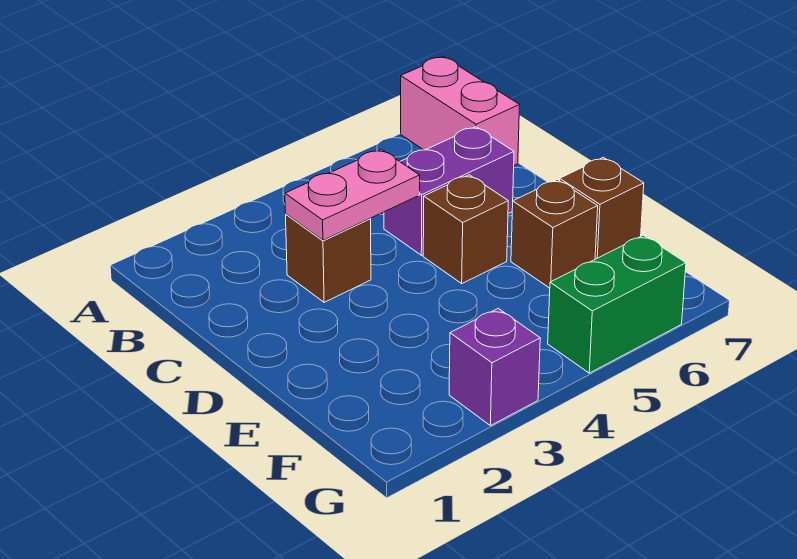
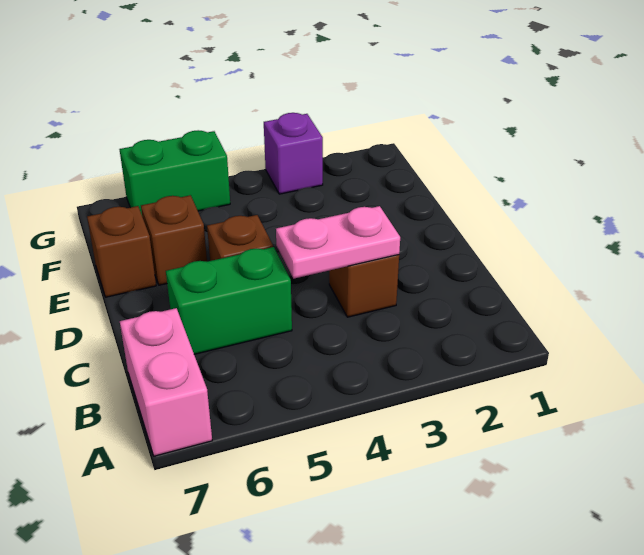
purple brick C5:C6 level 1 -> green brick C5:C6 level 1

